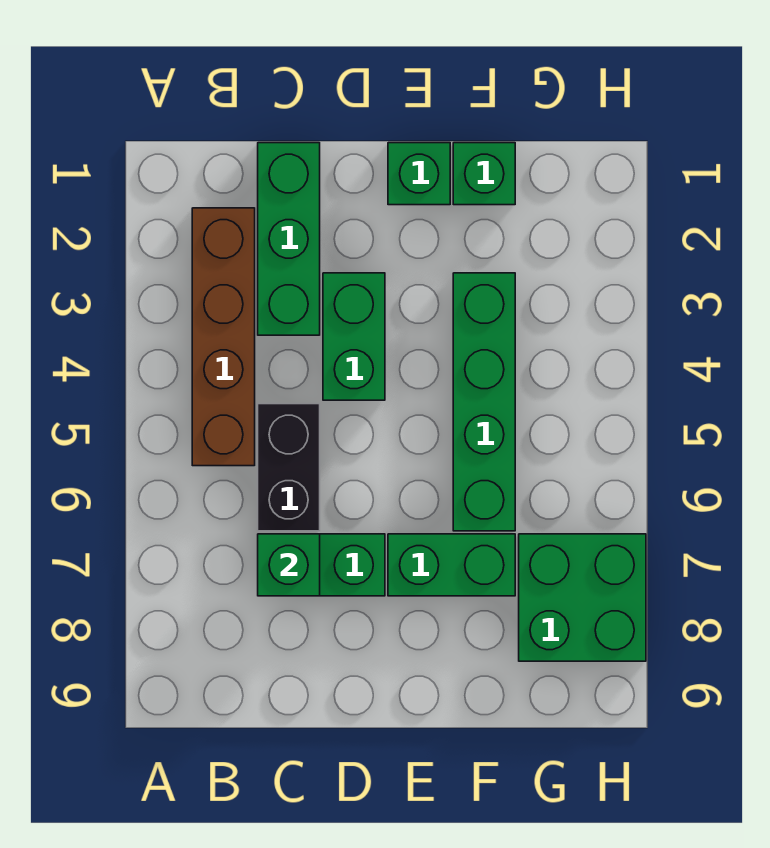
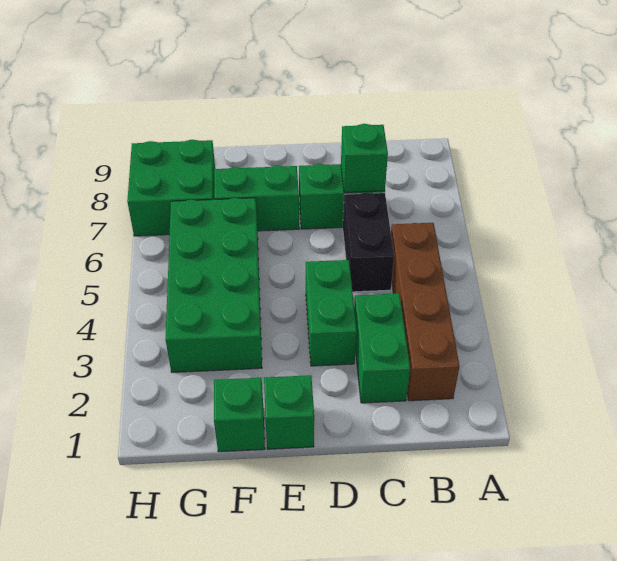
green brick C1:C3 level 1 -> green brick C2:C3 level 1
green brick F3:F6 level 1 -> green brick F3:G6 level 1

